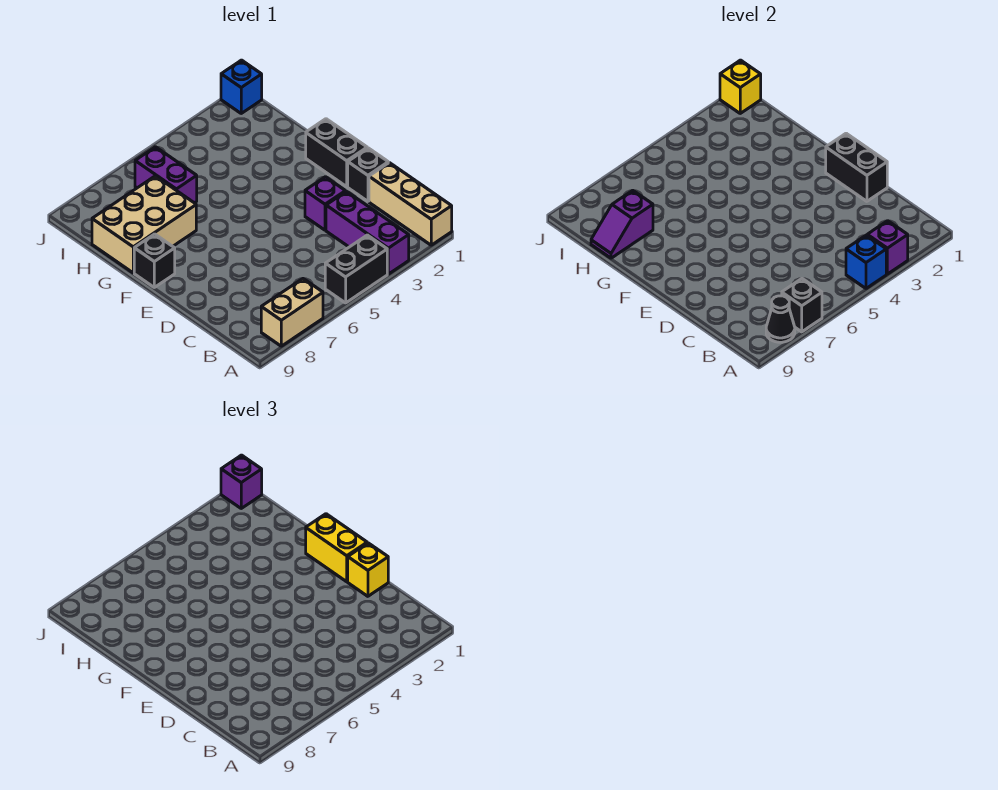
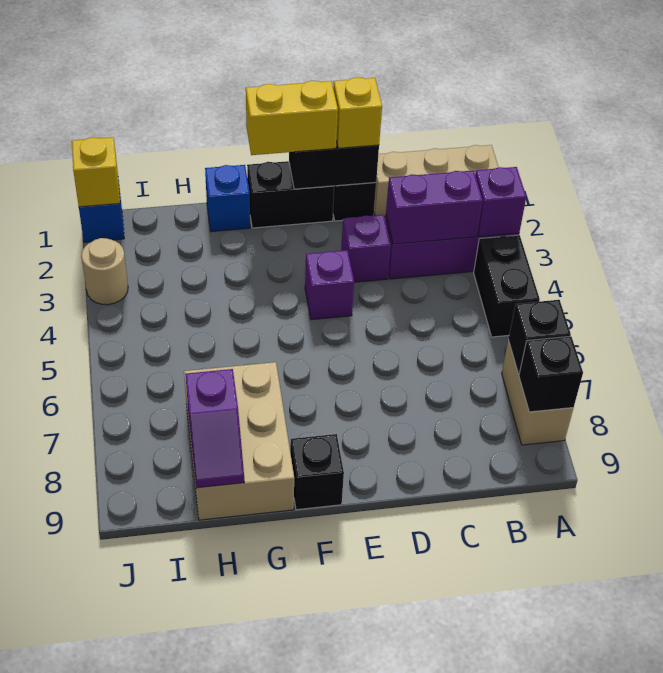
blue brick A4 level 2 -> blue brick G1 level 1
black cone A8 level 2 -> black brick A8 level 2
purple brick H6:I6 level 1 -> purple brick B3:C3 level 2
purple brick J1 level 3 -> purple brick E4 level 1
none -> tan round brick J3 level 1

